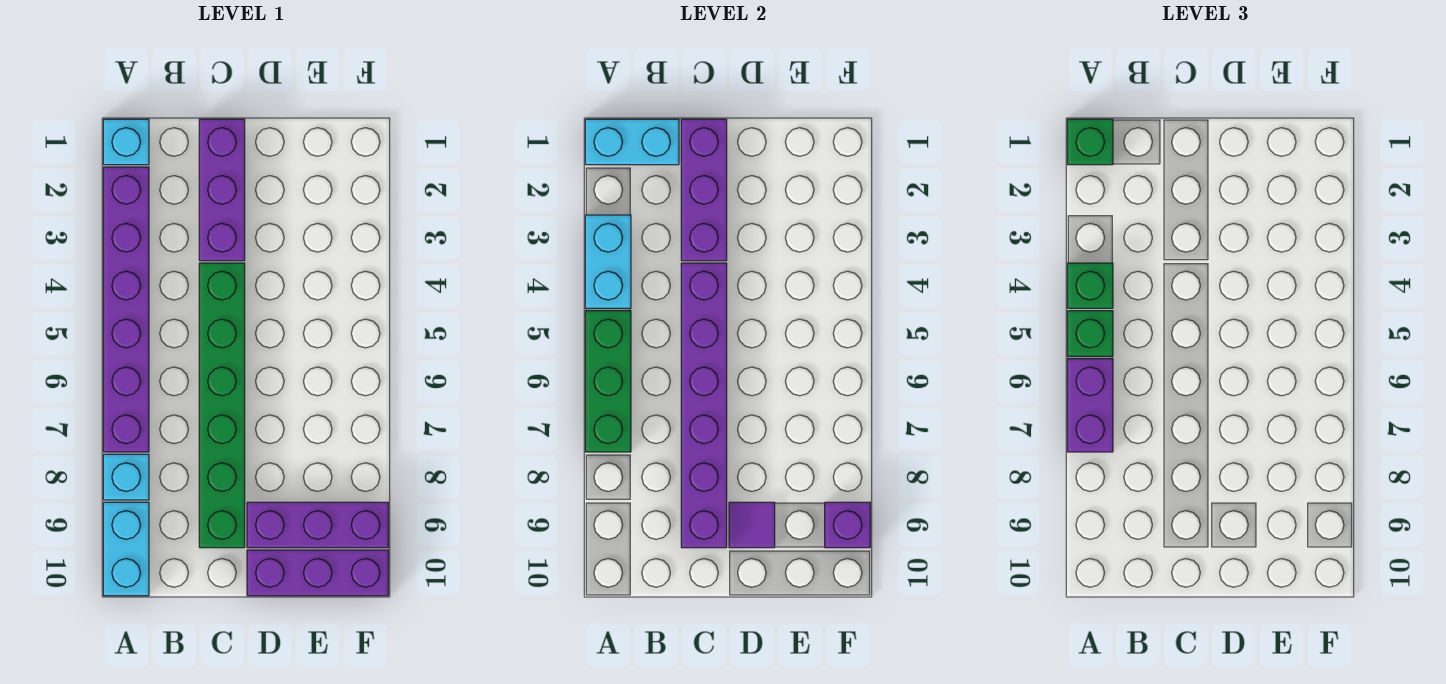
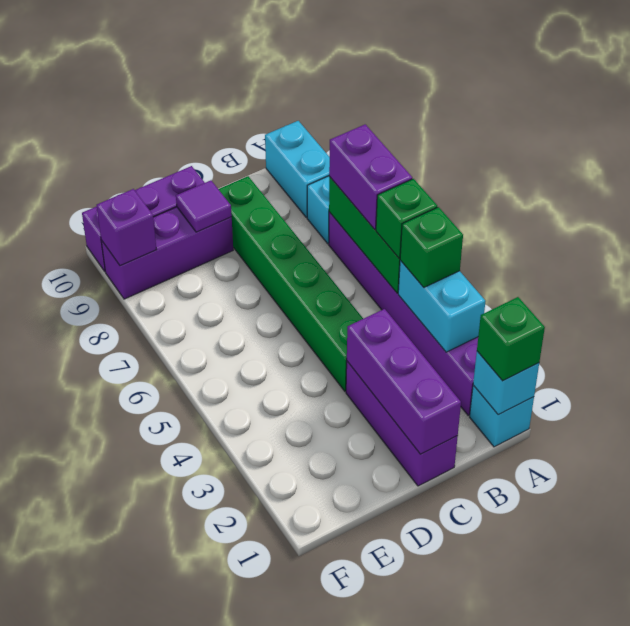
cyan brick A1:B1 level 2 -> cyan brick A1 level 2
purple brick C4:C9 level 2 -> none

